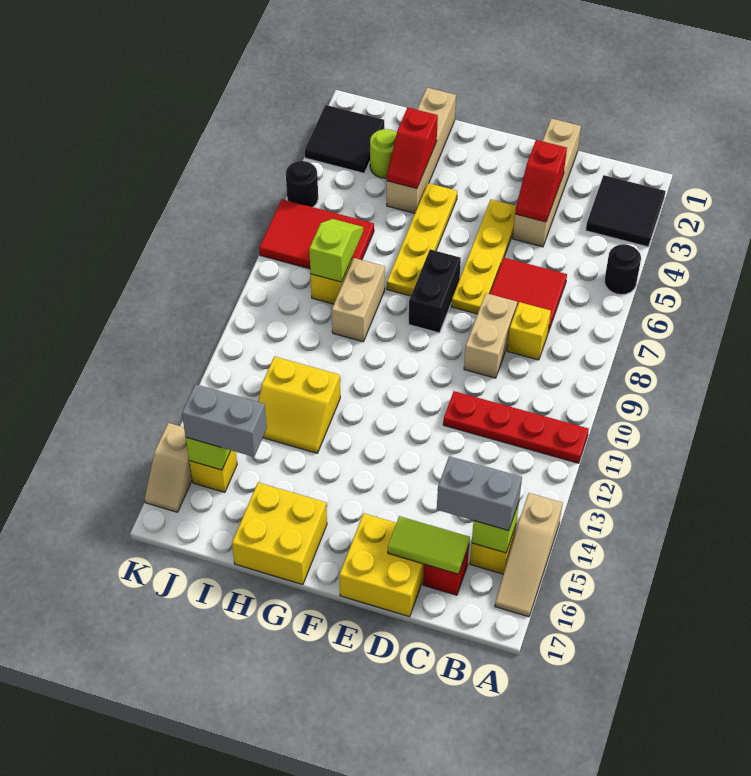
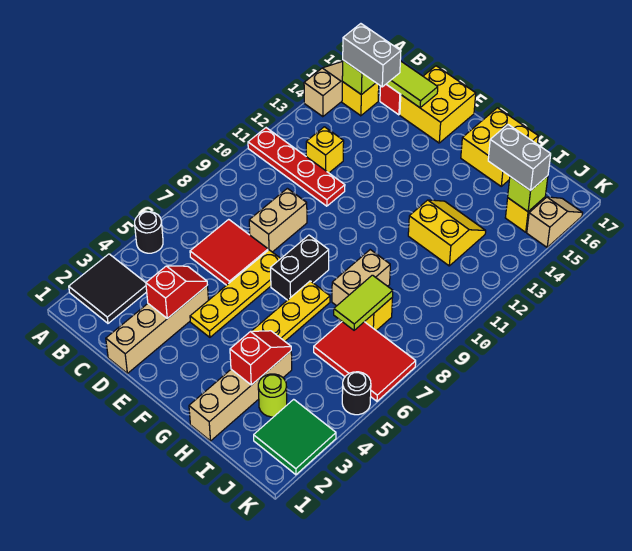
yellow brick C8 level 1 -> yellow brick C12 level 1
lime slope I7:I8 level 2 top 8 -> lime tile I7:I8 level 2
black tile J2:K3 level 1 -> green tile J2:K3 level 1

